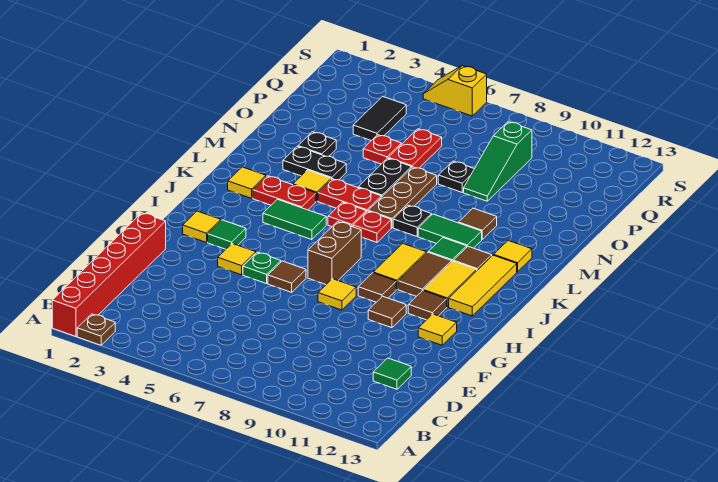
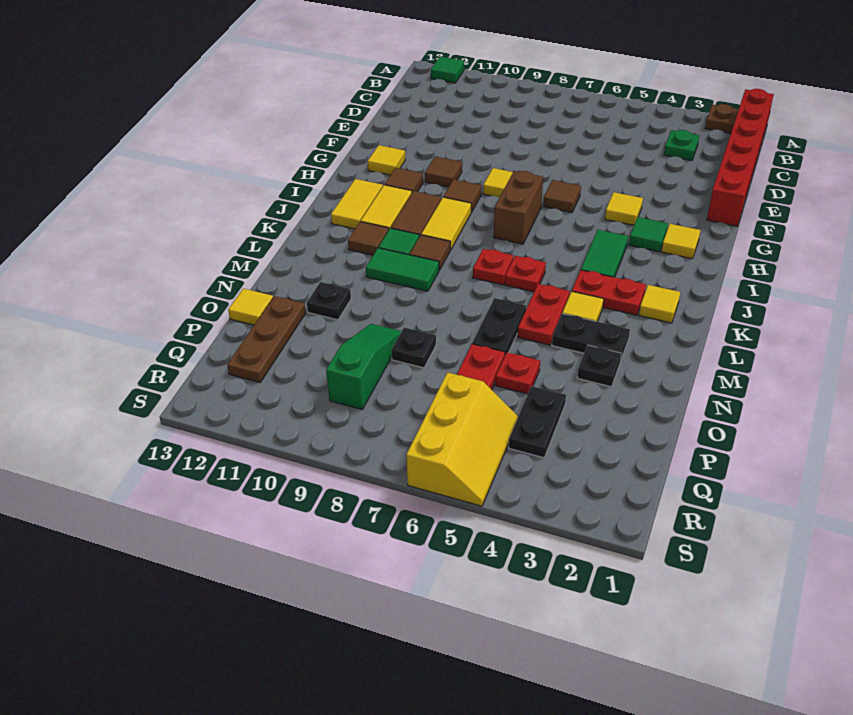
green tile D12 level 1 -> green tile A12 level 1
green plate G5 level 1 -> green plate C3 level 1
yellow tile I12:K12 level 1 -> yellow tile I12:J12 level 1
green tile J4:J5 level 1 -> green tile I4:J4 level 1
red plate L5:L6 level 1 -> red plate L5:M5 level 1
brown plate L7:N7 level 1 -> brown plate O12:Q12 level 1
black plate L8 level 1 -> black plate N11 level 1
yellow tile L12 level 1 -> yellow tile O13 level 1
brown tile M10 level 1 -> brown tile K9 level 1
black tile P4:Q4 level 1 -> black plate P4:Q4 level 1
yellow slope S5:S6 level 1 top 6 -> yellow slope Q5:S6 level 1 top 6

